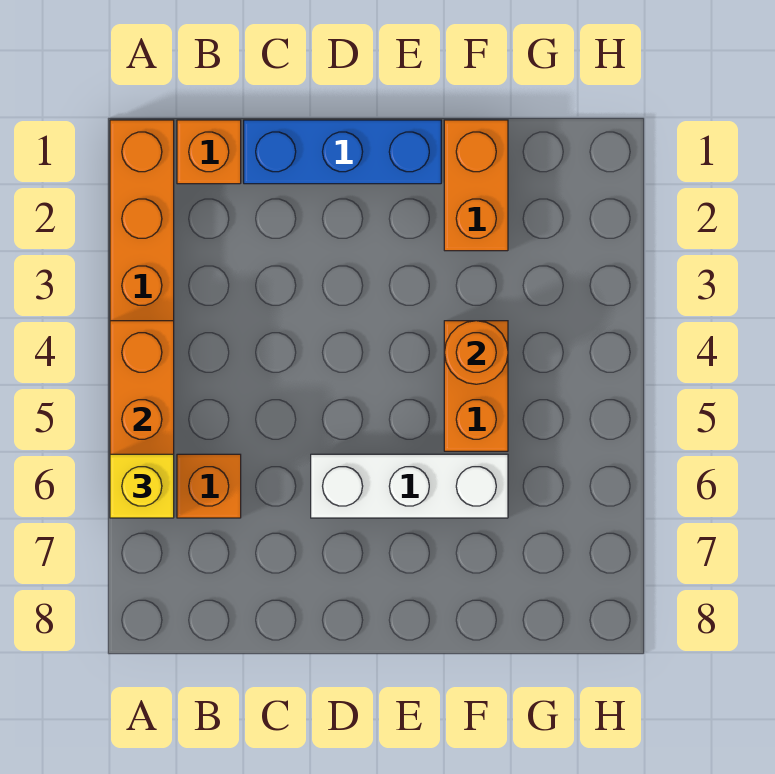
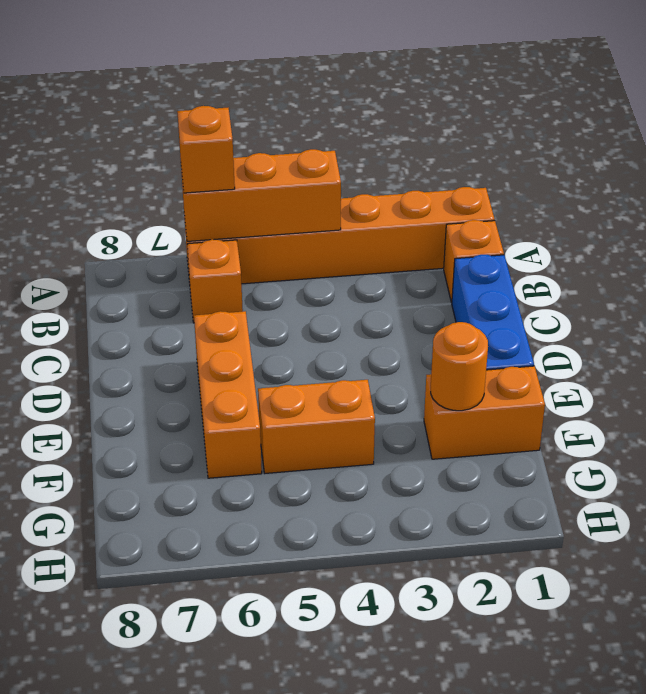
yellow brick A6 level 3 -> orange brick A6 level 3
white brick D6:F6 level 1 -> orange brick D6:F6 level 1
orange round brick F4 level 2 -> orange round brick F2 level 2

